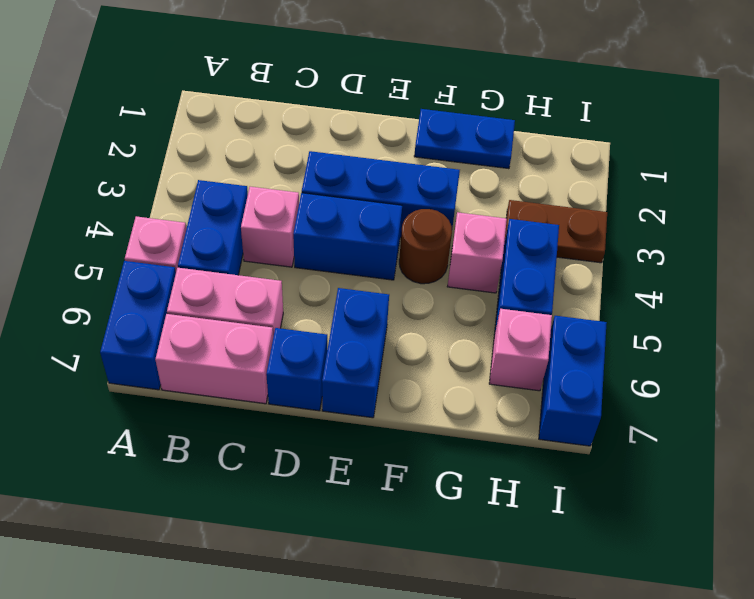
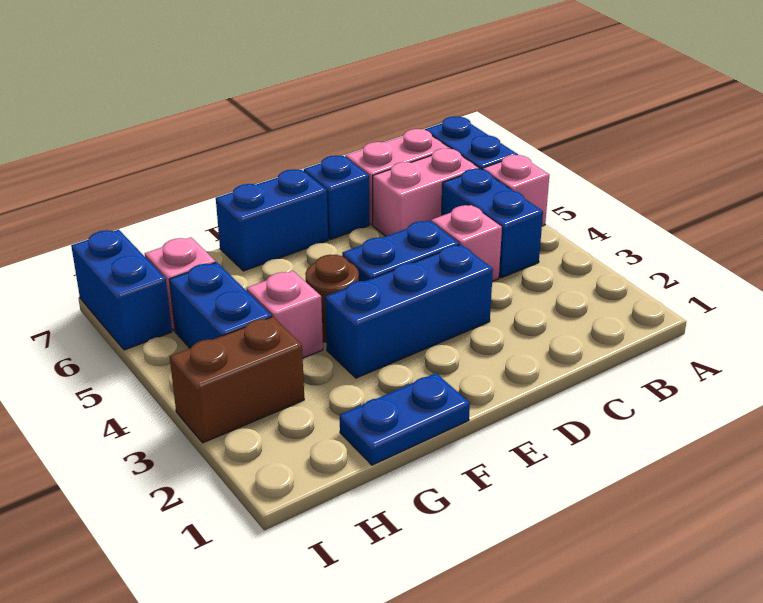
blue brick E6:E7 level 1 -> blue brick E7:F7 level 1
brown plate H3:I3 level 1 -> brown brick H3:I3 level 1

